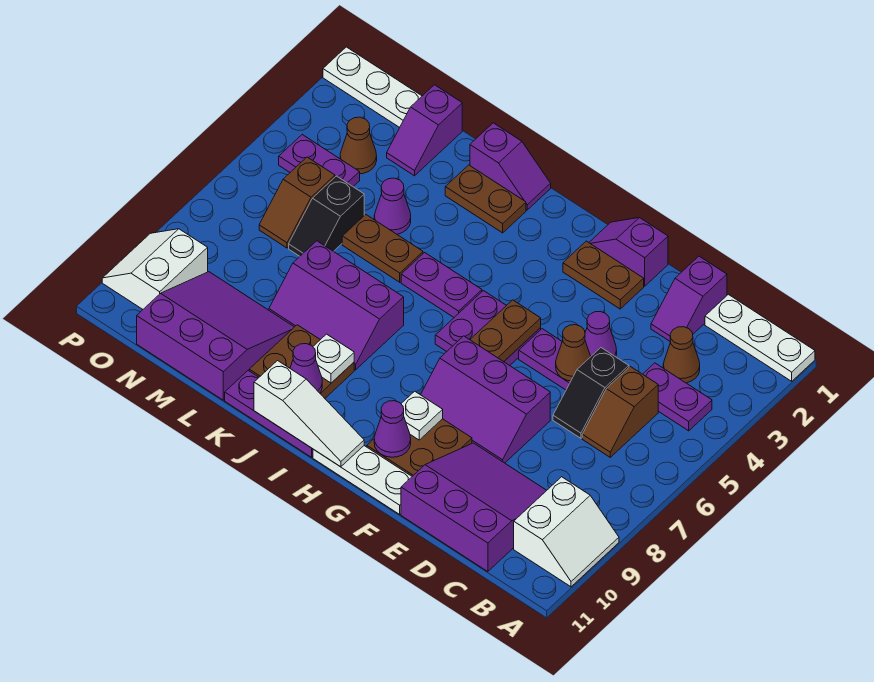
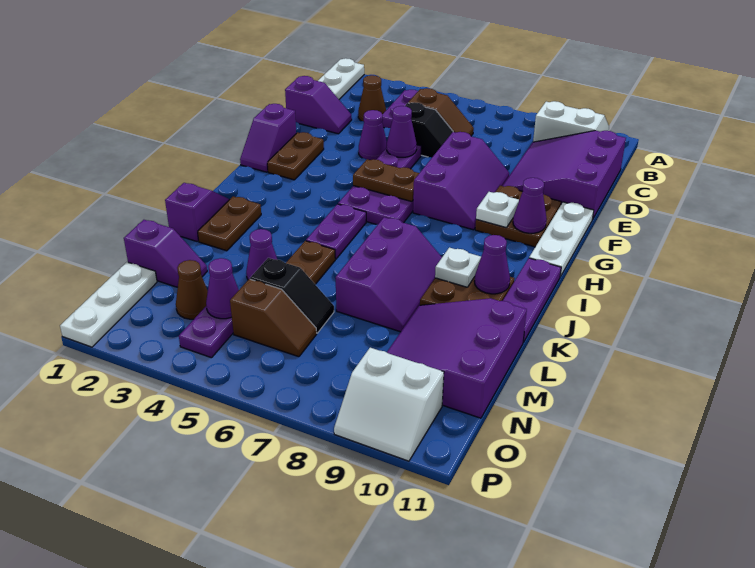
brown cone E5 level 2 -> purple cone E5 level 2
white slope H11:J11 level 2 top J -> none
none -> purple cone N4 level 2

